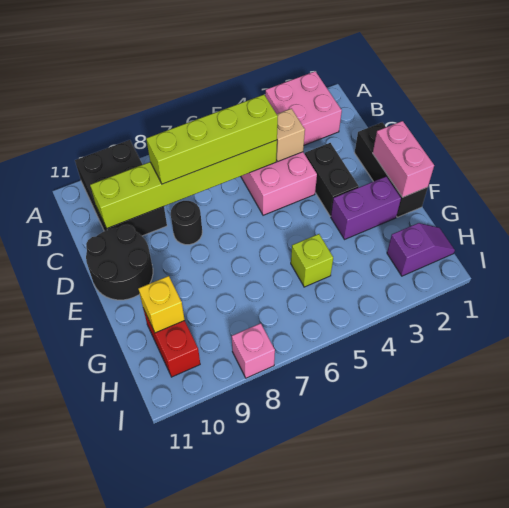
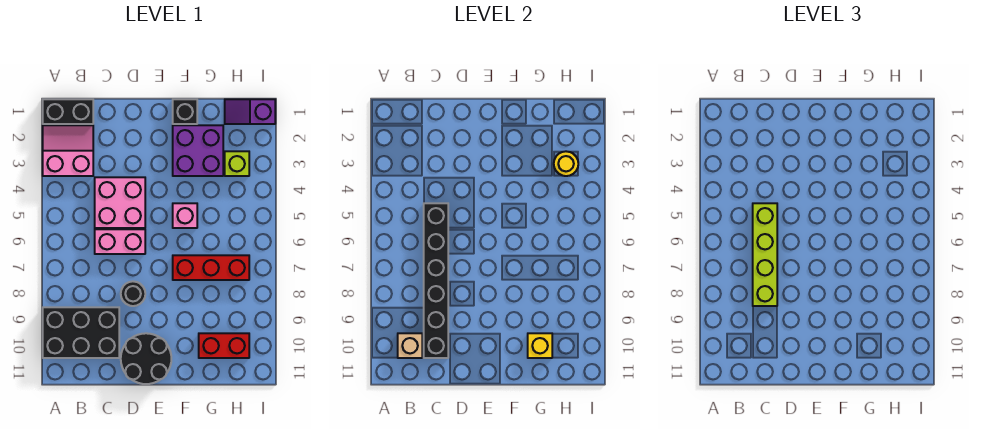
pink brick A2:B3 level 1 -> pink slope A2:B3 level 1 top 3
tan brick C4 level 2 -> tan brick B10 level 2
lime brick C5:C10 level 2 -> black brick C5:C10 level 2
black brick D1:F1 level 1 -> black brick F1 level 1
black brick D3:E3 level 1 -> black brick A1:B1 level 1
pink brick E1:F1 level 2 -> pink brick C6:D6 level 1
purple brick F2:F3 level 1 -> purple brick F2:G3 level 1
none -> red brick F7:H7 level 1
lime brick G5 level 1 -> lime brick H3 level 1
purple slope H1:H2 level 1 top 2 -> purple slope H1:I1 level 1 top I
none -> yellow round brick H3 level 2
pink brick I8 level 1 -> pink brick F5 level 1

